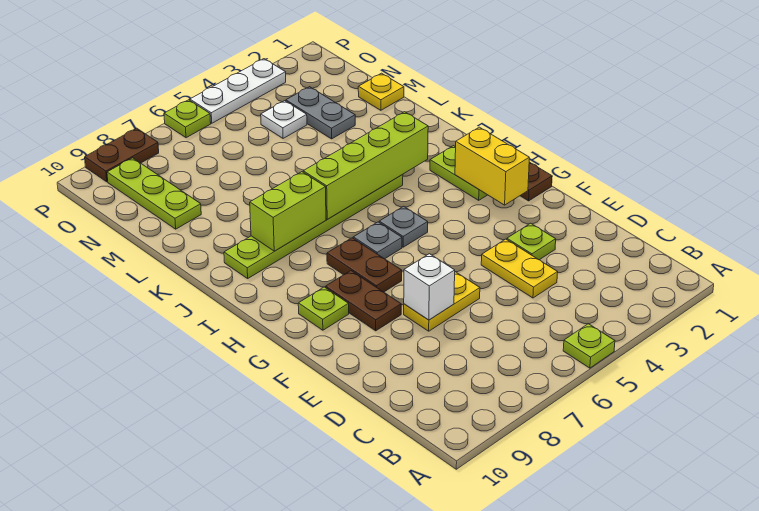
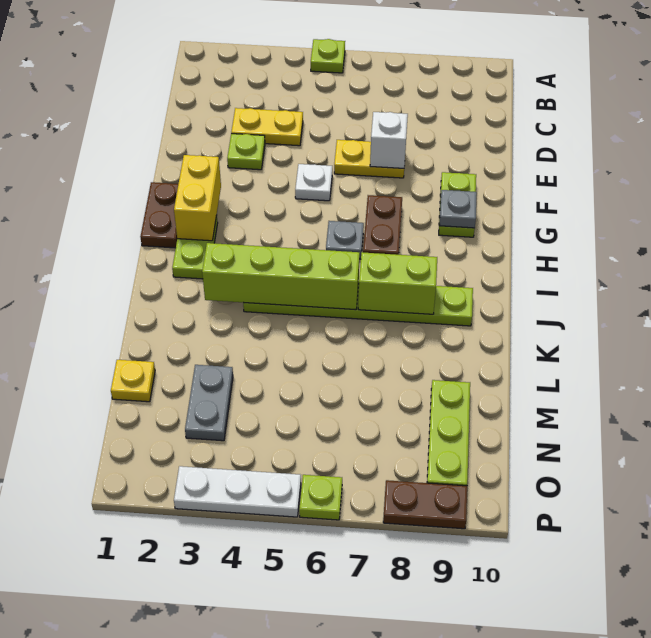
yellow plate D4:E4 level 1 -> yellow plate D3:D4 level 1
brown plate F8:G8 level 1 -> none
lime plate G9 level 1 -> lime plate F9:G9 level 1
grey plate H5 level 1 -> grey plate G9 level 2
white plate N4 level 1 -> white plate F5 level 1

